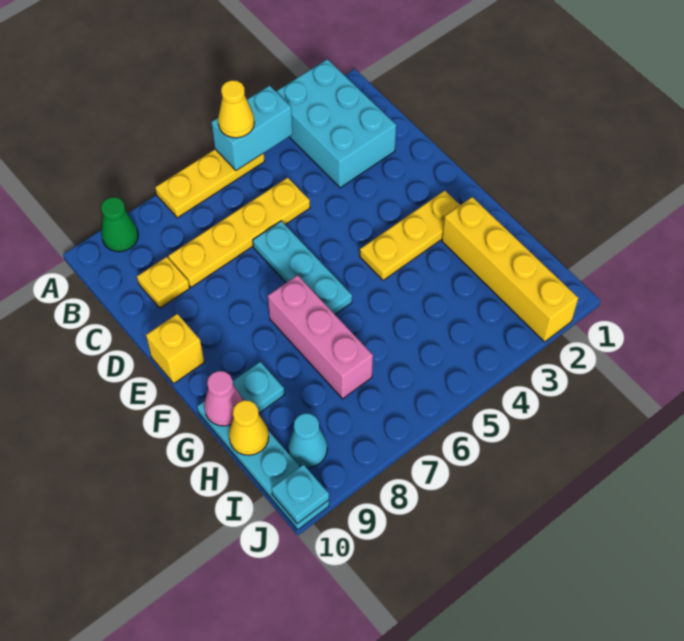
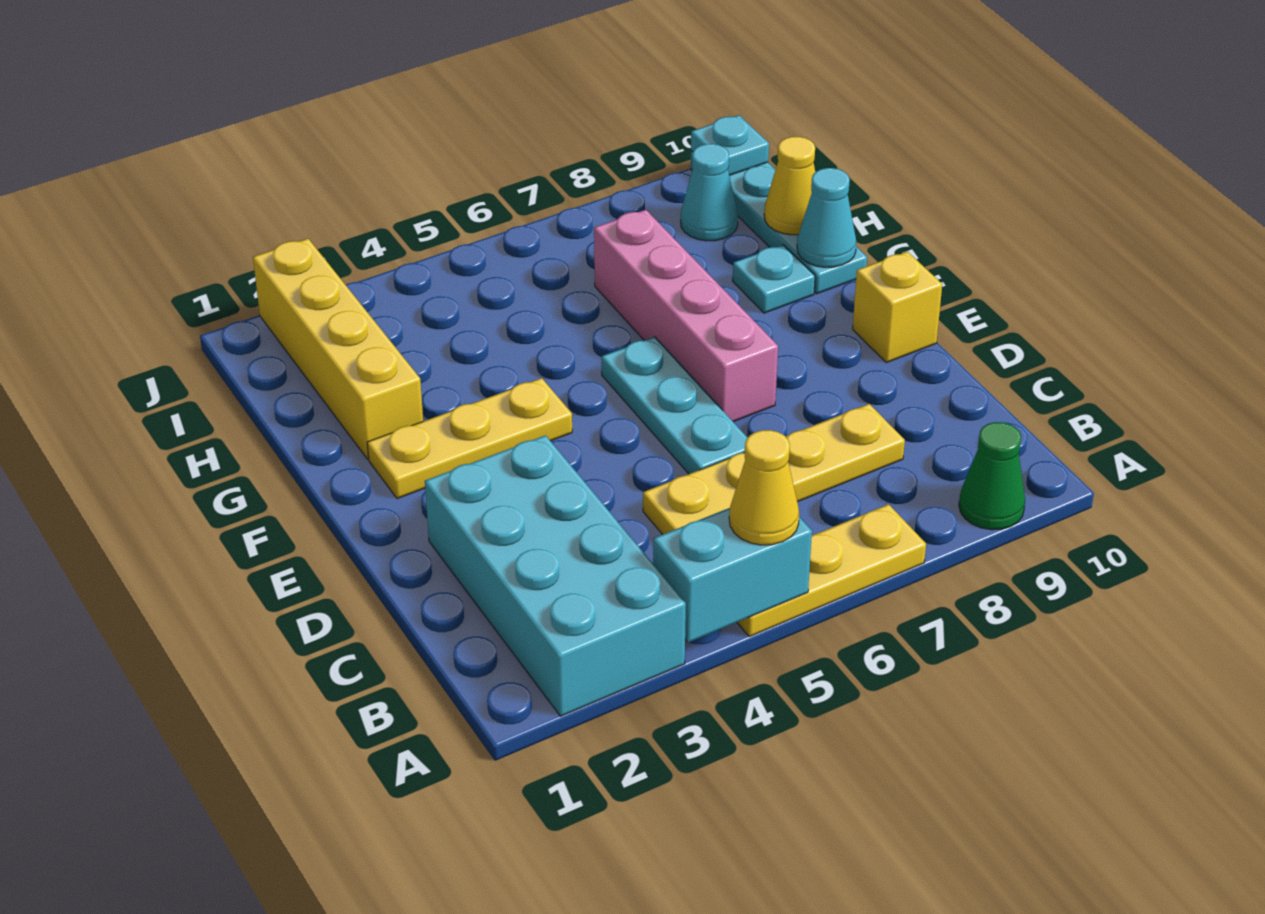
cyan brick A2:C3 level 1 -> cyan brick A2:D3 level 1
yellow plate C9 level 1 -> none
pink brick F7:H7 level 1 -> pink brick E7:H7 level 1
pink cone G10 level 2 -> cyan cone G10 level 2

